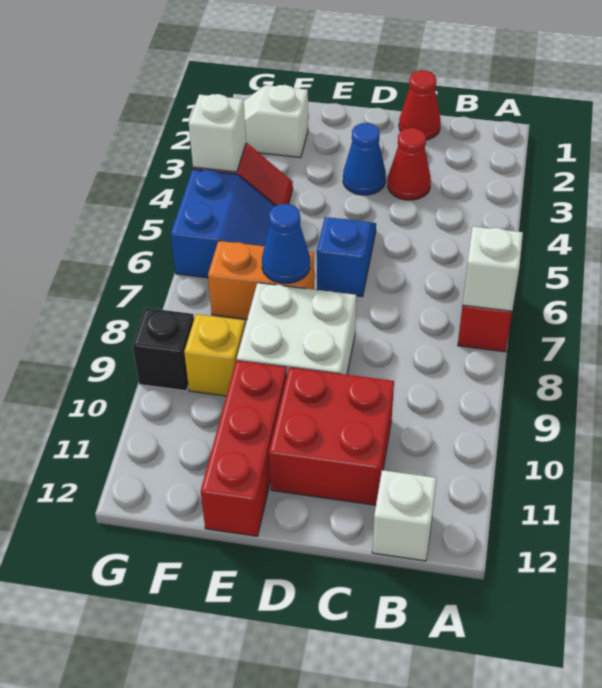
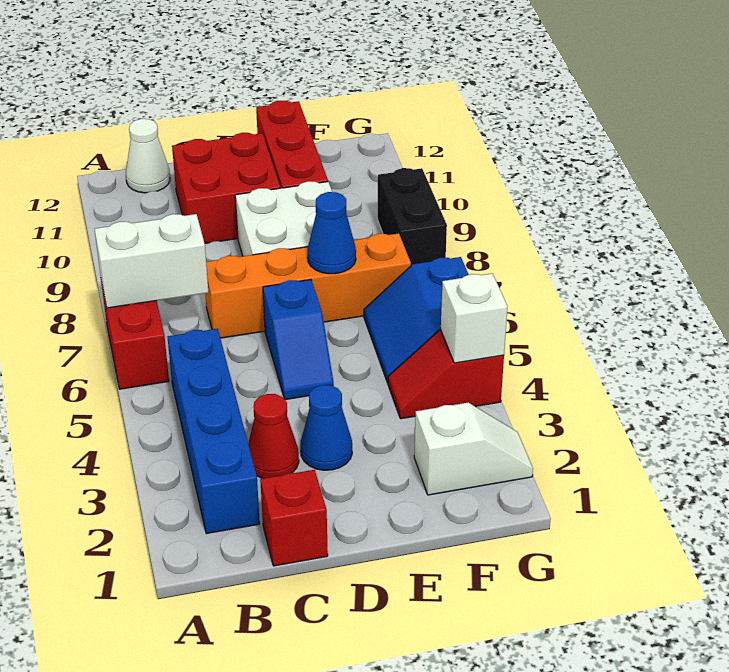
white brick A7 level 2 -> white brick A7:B7 level 2
none -> blue brick B2:B5 level 1
white brick B12 level 1 -> white cone B12 level 1
red cone C1 level 1 -> red brick C1 level 1
orange brick E7:F7 level 1 -> orange brick C7:F7 level 1
yellow brick F9 level 1 -> none
black brick G9 level 1 -> black brick G8:G9 level 1

